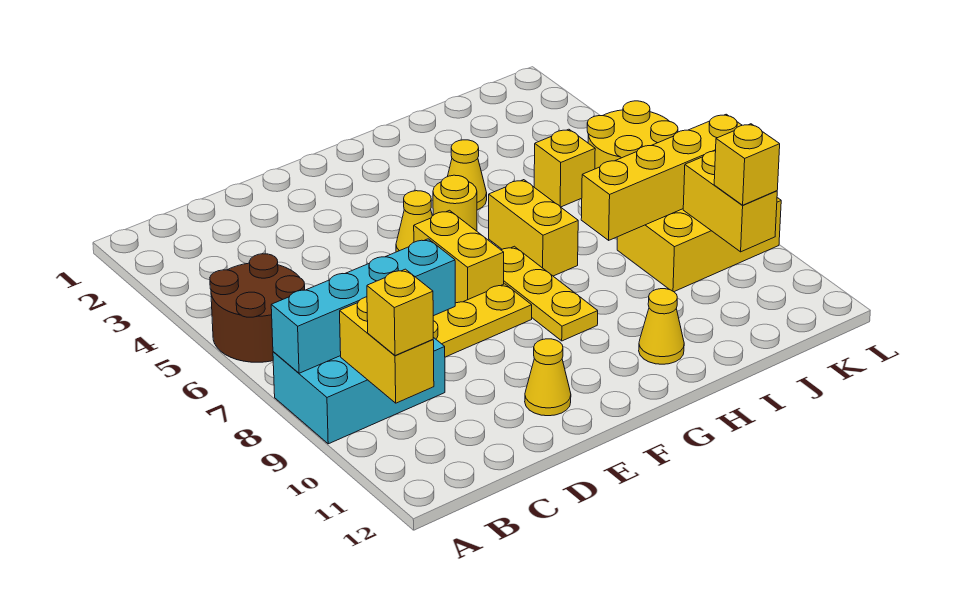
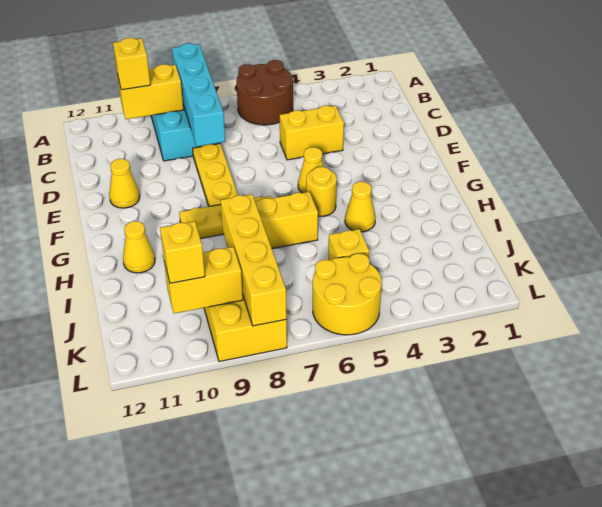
yellow brick F6:F7 level 1 -> yellow brick D4:D5 level 1

